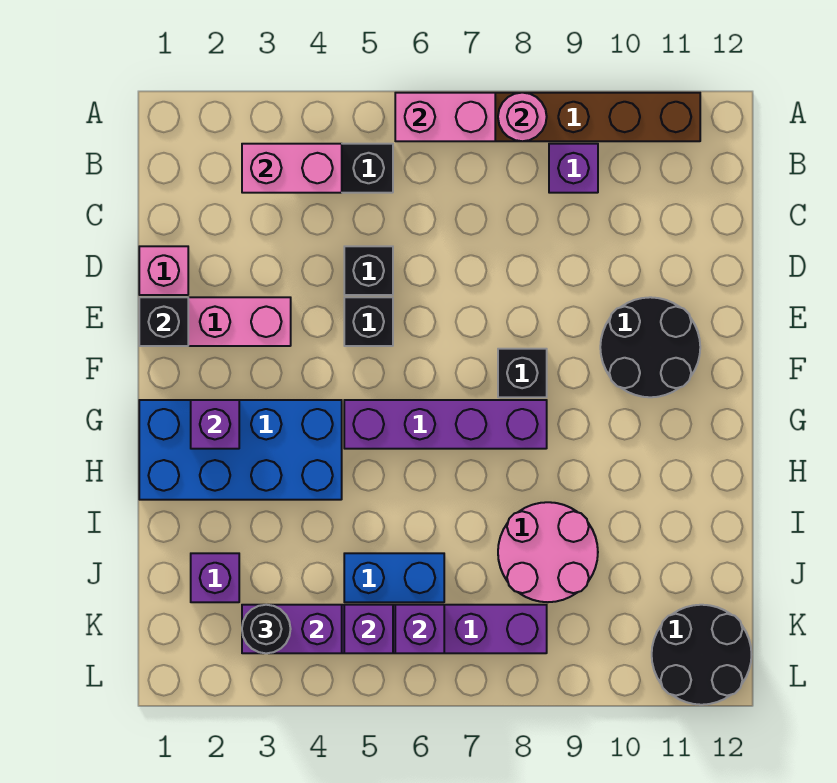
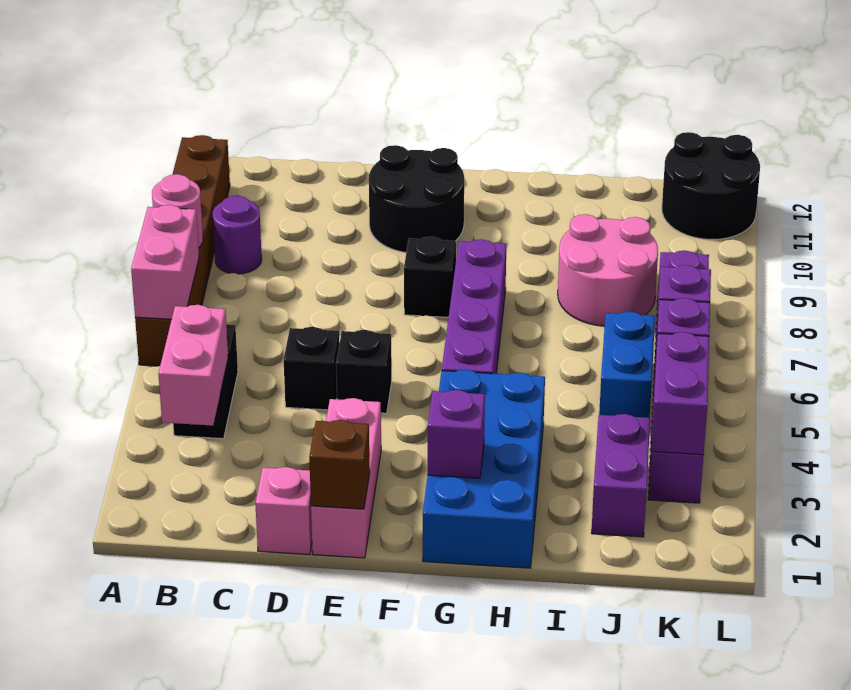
purple brick B9 level 1 -> purple round brick B9 level 1
black brick E1 level 2 -> brown brick E1 level 2
purple brick J2 level 1 -> purple brick J2:J3 level 1
black round brick K3 level 3 -> none

